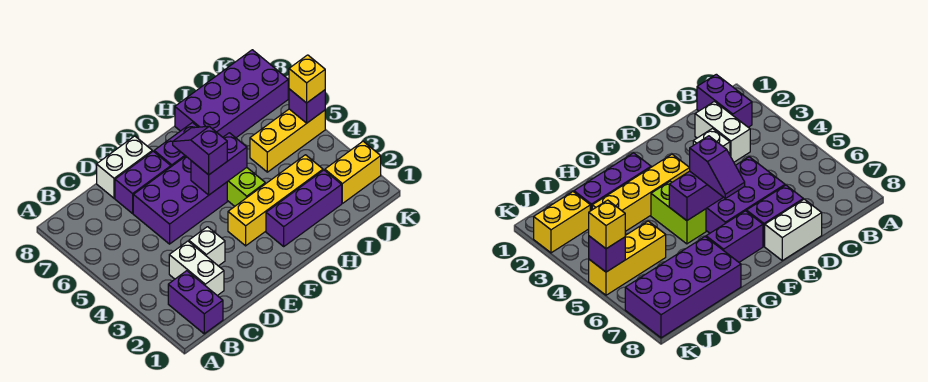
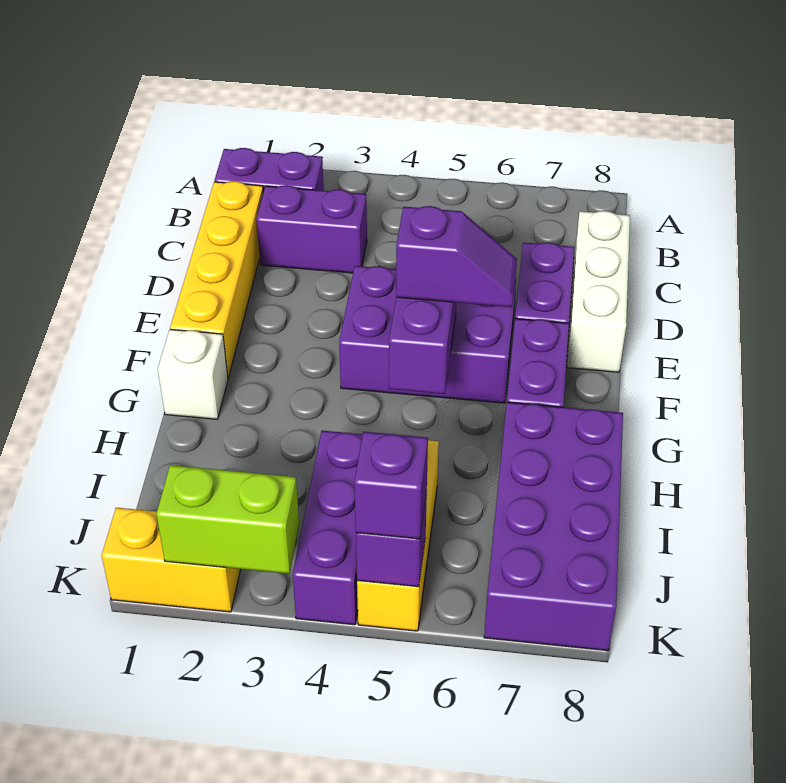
white brick C2:C3 level 1 -> purple brick C2:C3 level 1
white brick D3 level 1 -> white brick G1 level 1
purple brick D5:F6 level 1 -> purple brick E4:F6 level 1
white brick D8:E8 level 1 -> white brick C8:E8 level 1
yellow brick F3:I3 level 1 -> yellow brick C1:F1 level 1
purple brick G2:I2 level 1 -> purple brick I4:K4 level 1
lime brick G4:G5 level 1 -> lime brick K2:K3 level 2
yellow brick J2:K2 level 1 -> yellow brick K1:K2 level 1
yellow brick K5 level 3 -> purple brick K5 level 3

